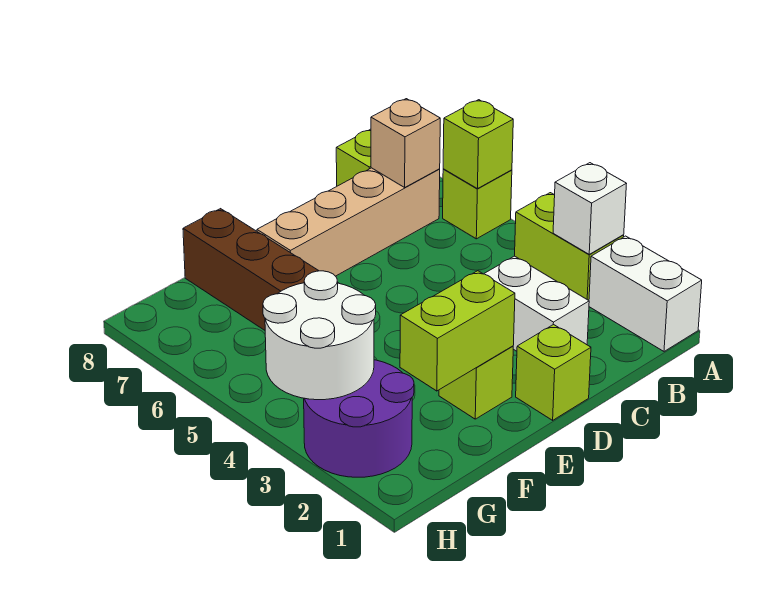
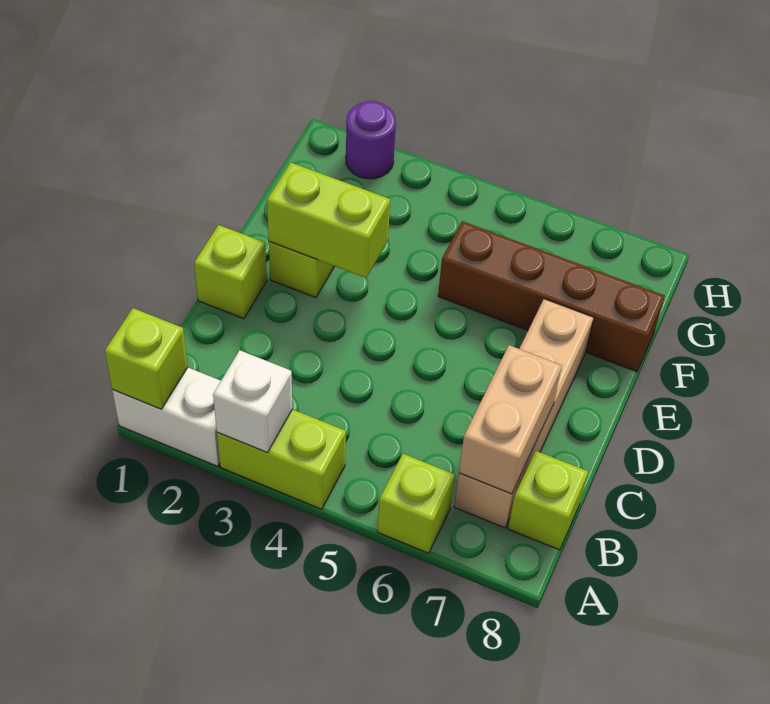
lime brick A6 level 2 -> lime brick A1 level 2
tan brick B7 level 2 -> tan brick B7:C7 level 2
white brick C2:C3 level 1 -> none
lime brick E2:F2 level 2 -> lime brick E2:E3 level 2
purple round brick G2:H3 level 1 -> purple round brick H2 level 1
white round brick G3:H4 level 2 -> none

